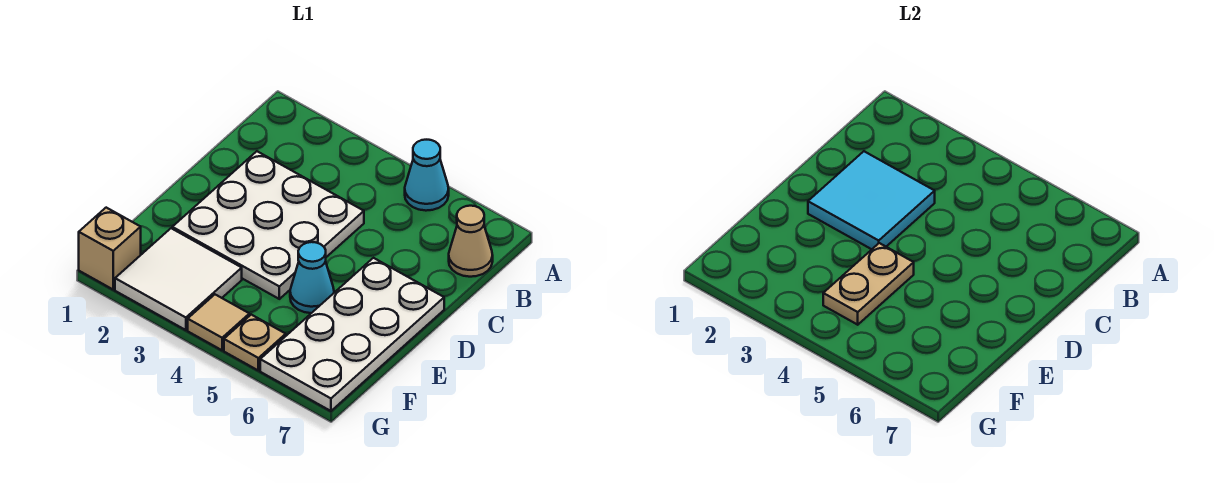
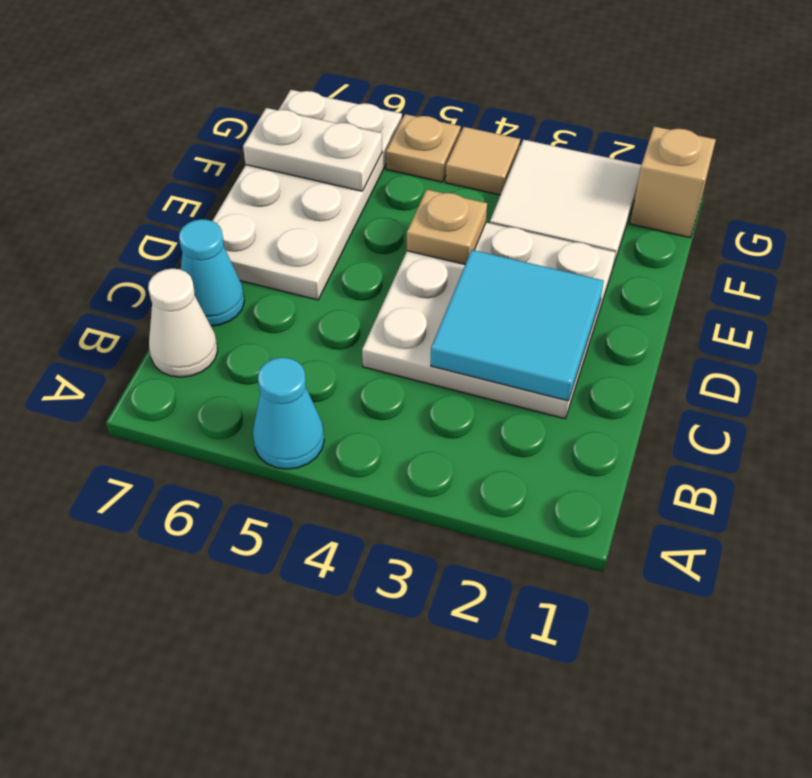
tan cone B7 level 1 -> white cone B7 level 1
tan plate E4:F4 level 2 -> tan plate E4 level 2
cyan cone E5 level 1 -> cyan cone C7 level 1
none -> white plate F6:F7 level 2

